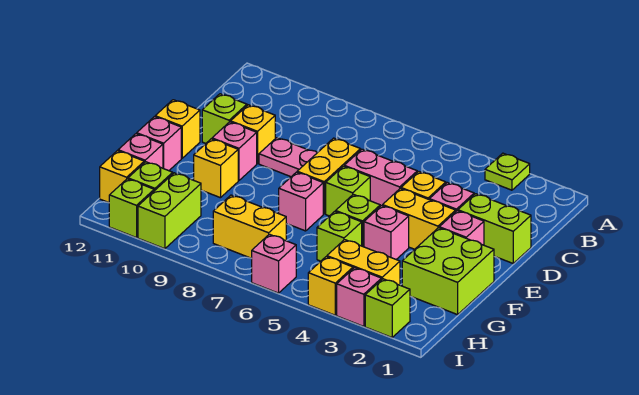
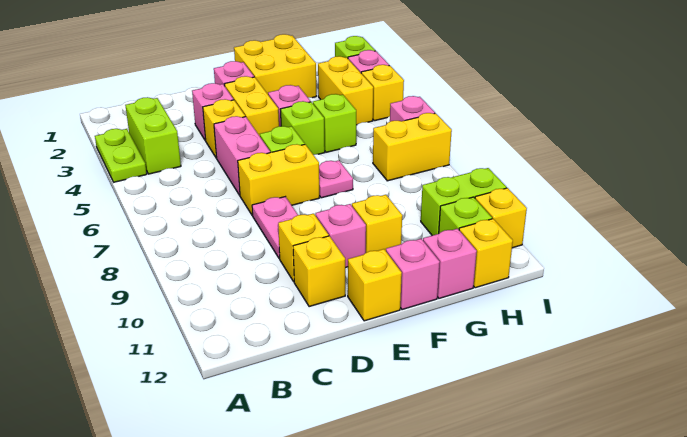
lime plate A3 level 1 -> lime plate A3:A4 level 1
lime brick D1:D2 level 1 -> lime brick B3:B4 level 1
lime brick D11 level 1 -> yellow brick D11 level 1
lime brick F1:G2 level 1 -> yellow brick F1:G2 level 1
pink brick F7 level 1 -> pink plate F7 level 1
yellow brick H7:H8 level 1 -> yellow brick H7:I7 level 1
lime brick I11 level 1 -> yellow brick I11 level 1

